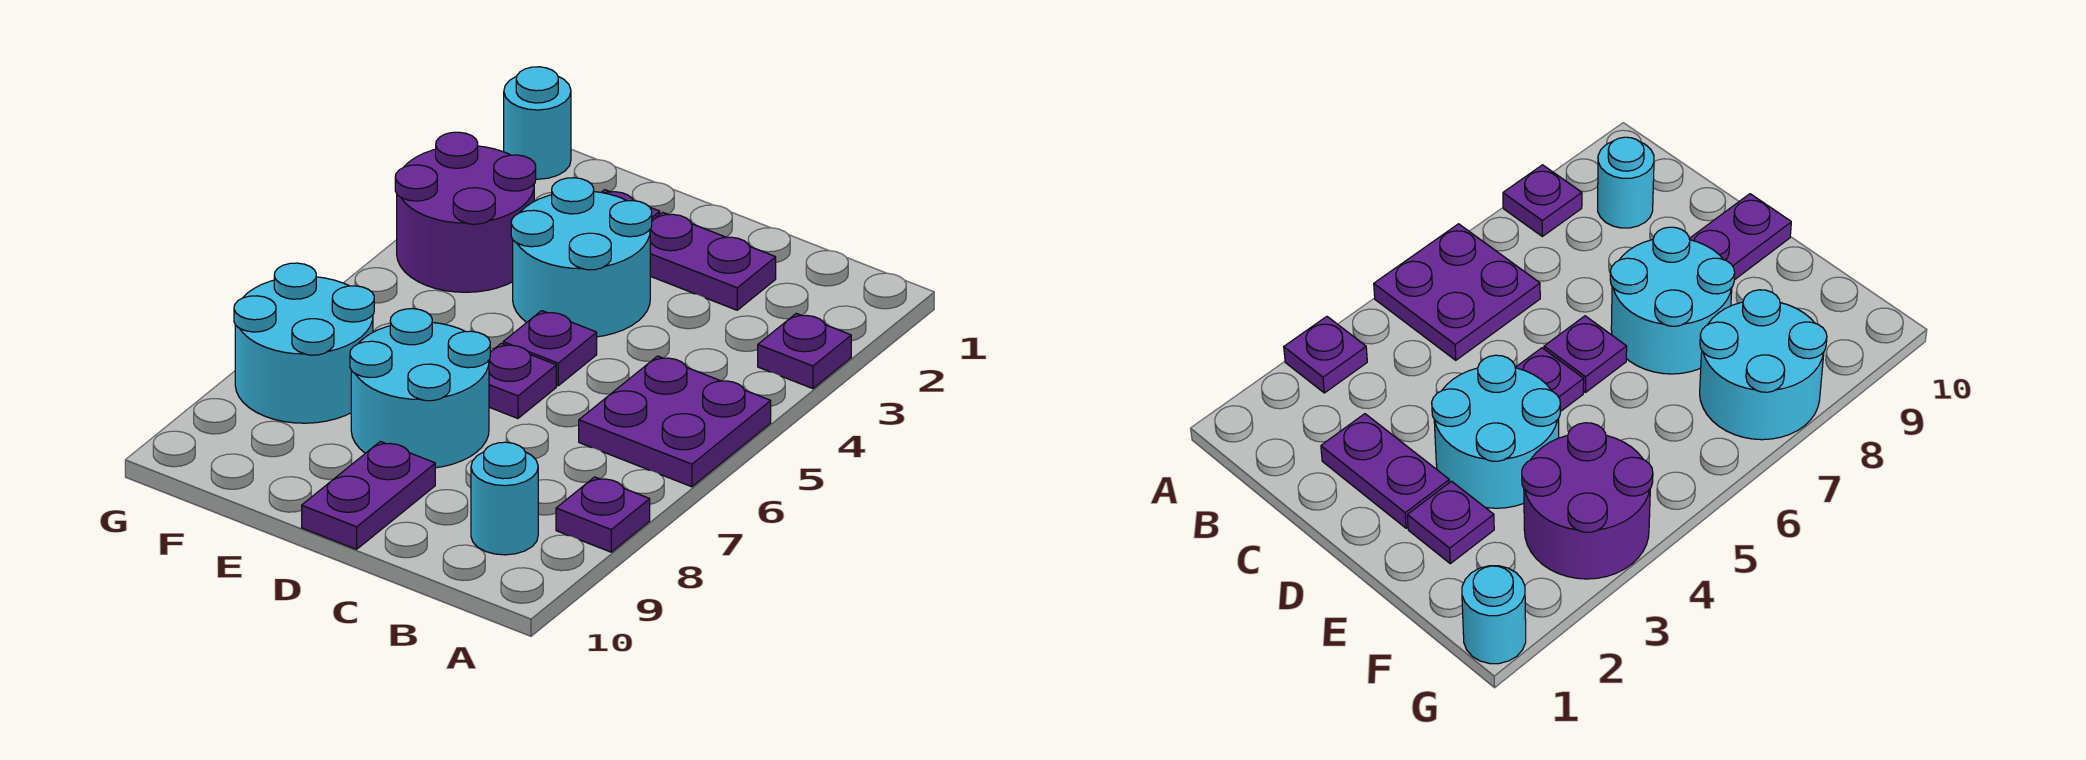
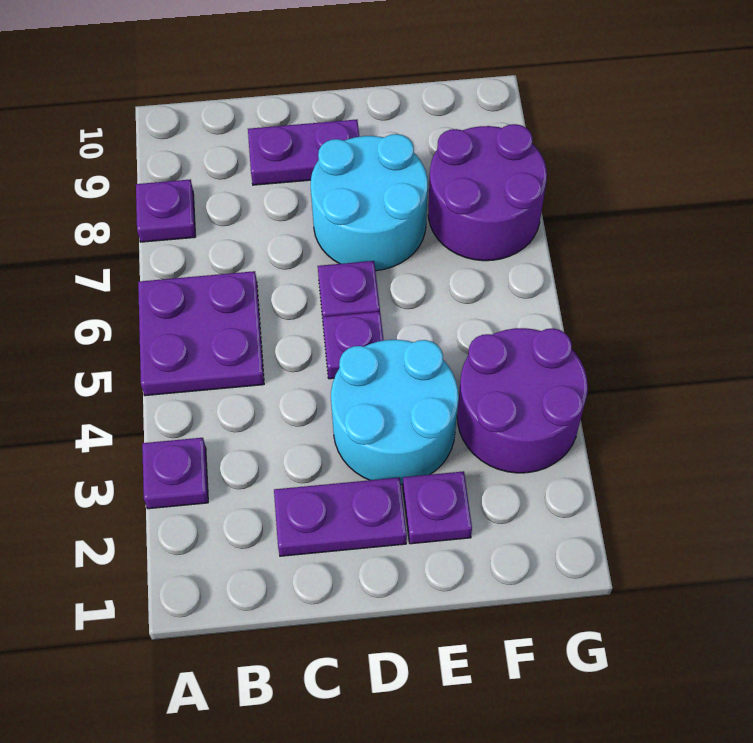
cyan round brick B9 level 1 -> none
purple plate D9:D10 level 1 -> purple plate C9:D9 level 1
cyan round brick F7:G8 level 1 -> purple round brick F7:G8 level 1
cyan round brick G1 level 1 -> none

